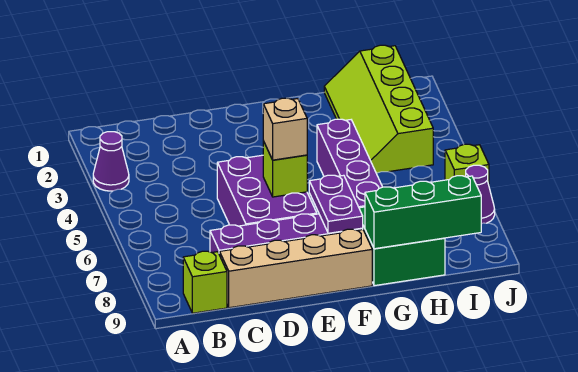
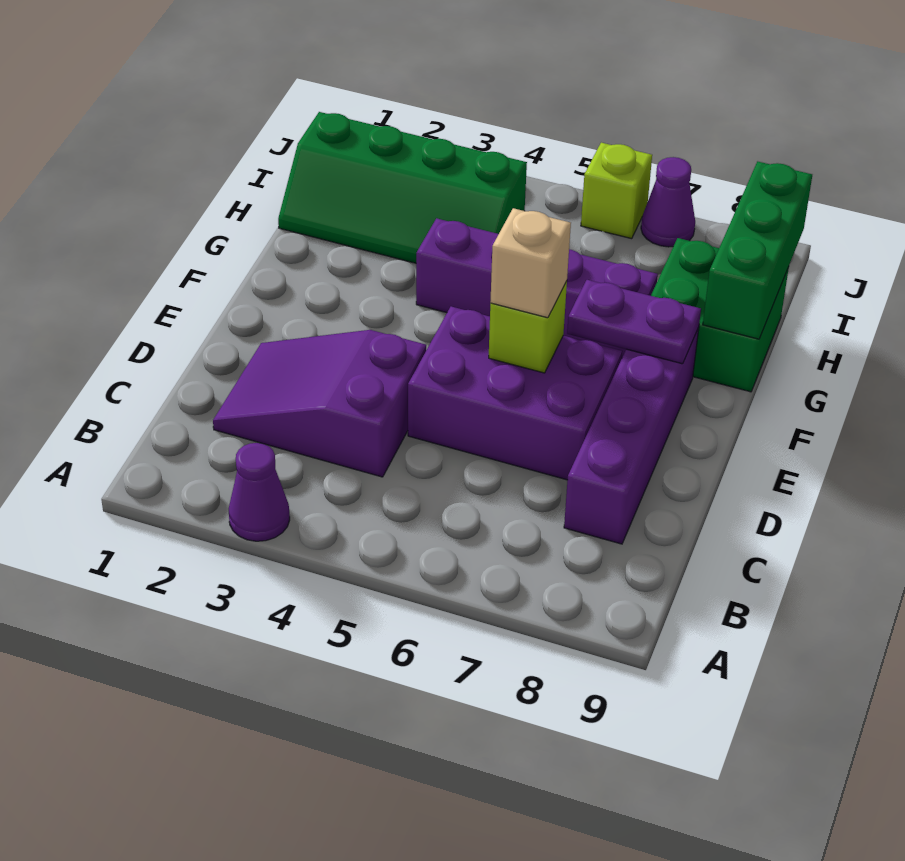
lime brick B9 level 1 -> none
none -> purple slope C2:D4 level 1 top 4
tan brick C9:F9 level 1 -> none
lime slope H1:I4 level 1 top I -> green slope H1:I4 level 1 top I

